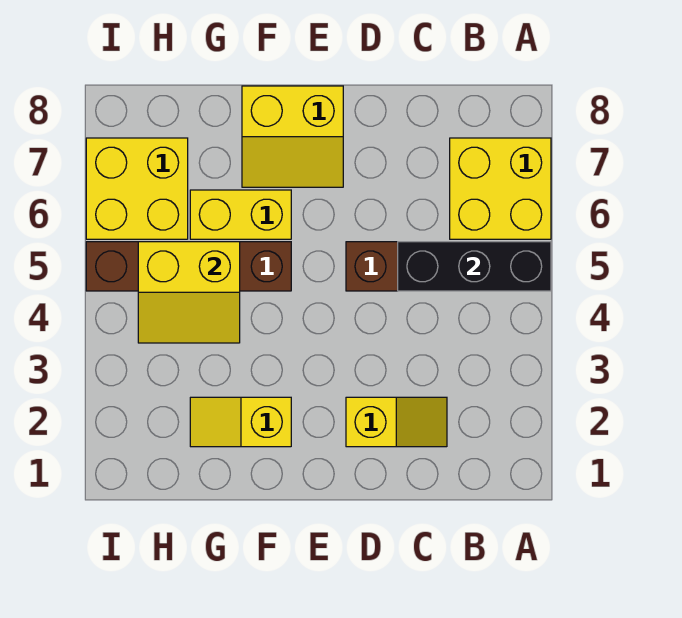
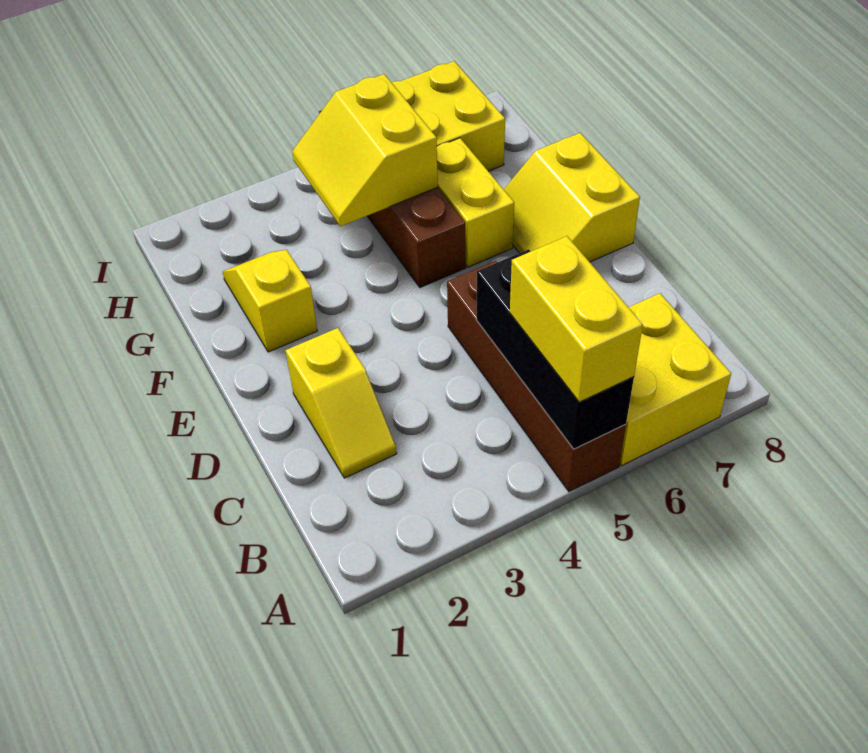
none -> yellow brick A5:B5 level 3

